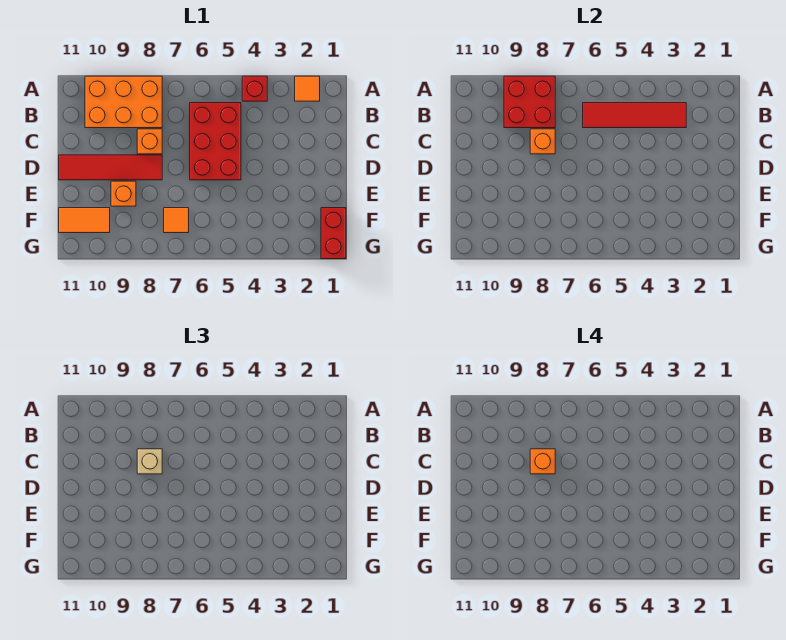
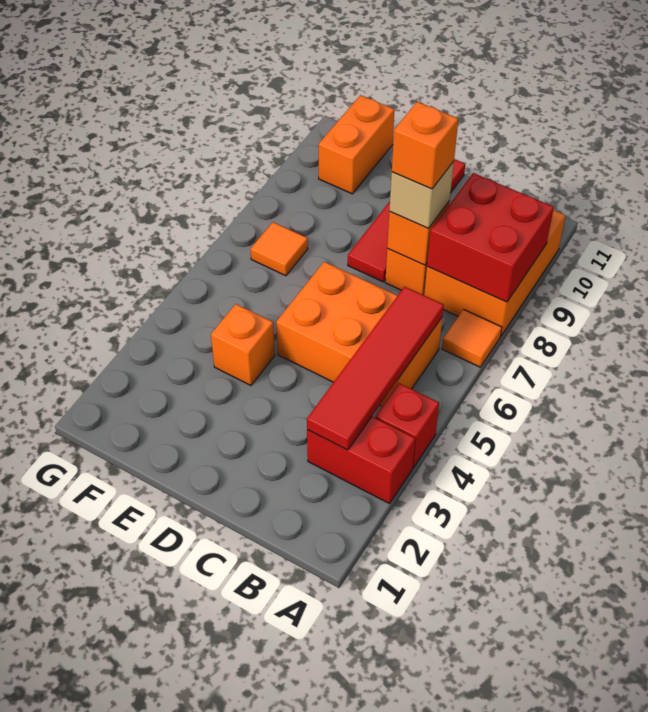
orange tile A2 level 1 -> orange tile A7 level 1
red brick B5:D6 level 1 -> orange brick B5:D6 level 1
orange brick E9 level 1 -> orange brick E4 level 1
red brick F1:G1 level 1 -> red brick A3:B3 level 1
orange tile F10:F11 level 1 -> orange brick F10:F11 level 1

